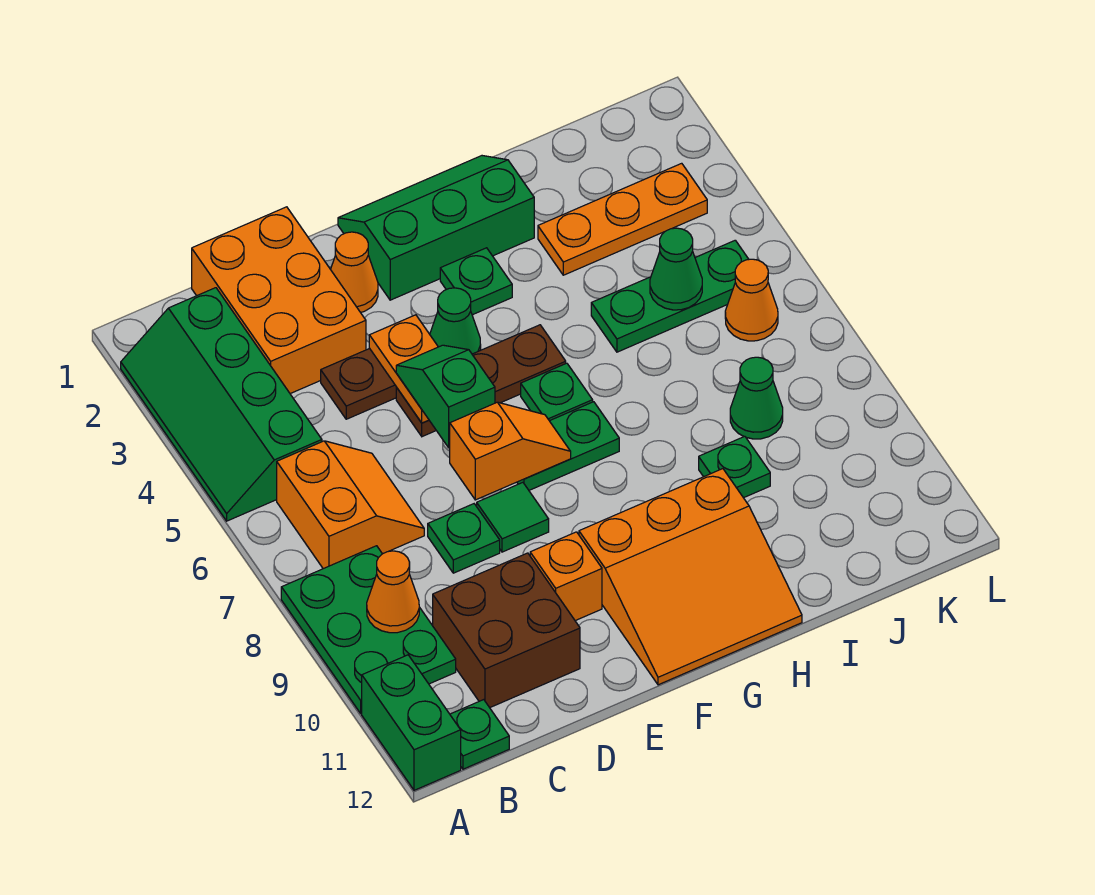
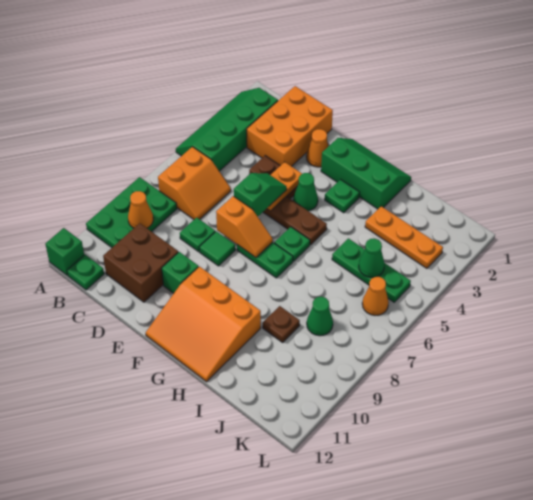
green brick A11:A12 level 1 -> green brick A12 level 1
orange brick E10 level 1 -> green brick E10 level 1
green plate I9 level 1 -> brown plate I9 level 1

